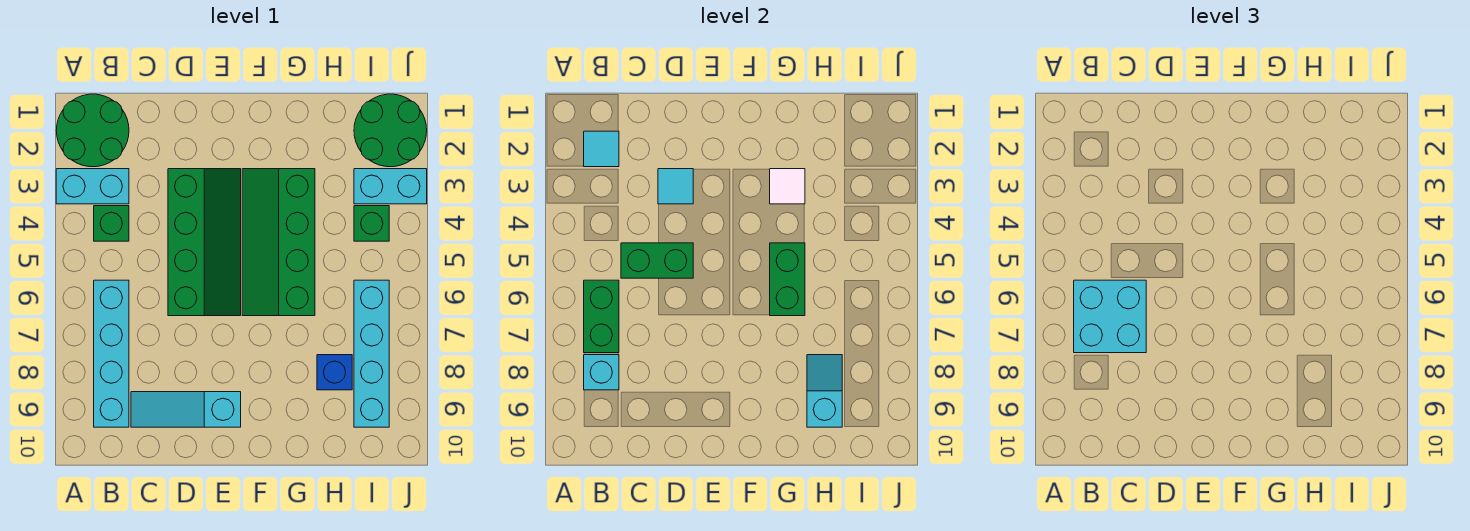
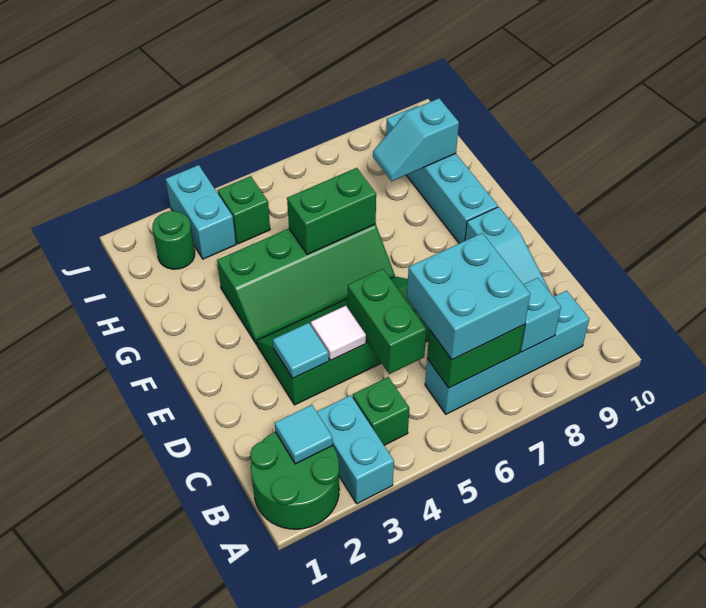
white tile G3 level 2 -> white tile D4 level 2
blue brick H8 level 1 -> none
green round brick I1:J2 level 1 -> green round brick I2 level 1
cyan brick I6:I9 level 1 -> cyan brick F9:I9 level 1

